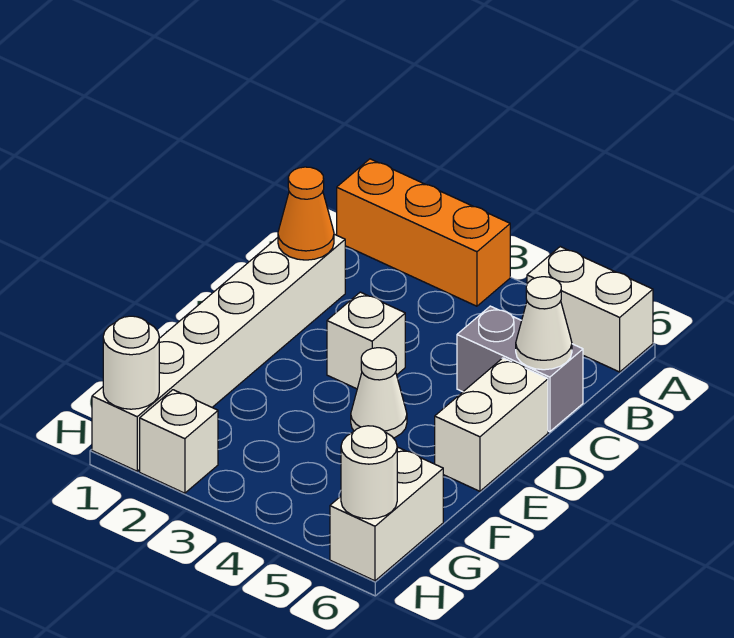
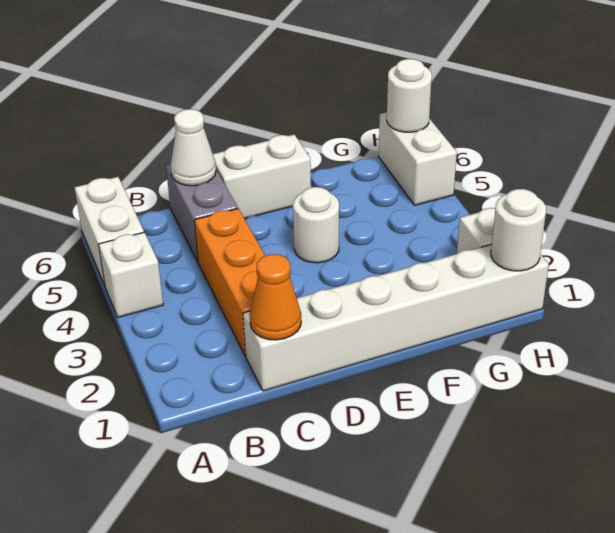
orange brick A1:A3 level 1 -> orange brick C2:C4 level 1
white brick D3 level 1 -> white brick A4 level 1
white cone E4 level 1 -> white round brick E4 level 1
white brick G6:H6 level 1 -> white brick H5:H6 level 1

